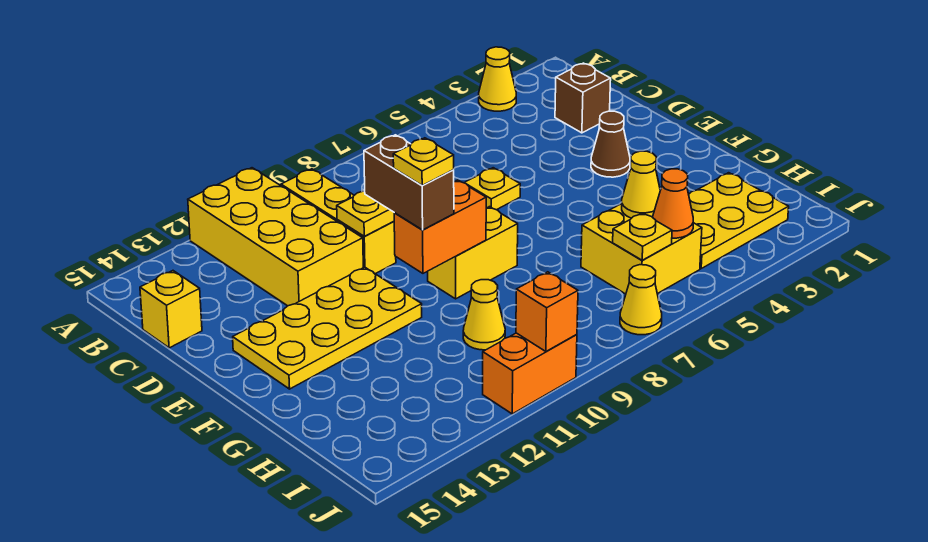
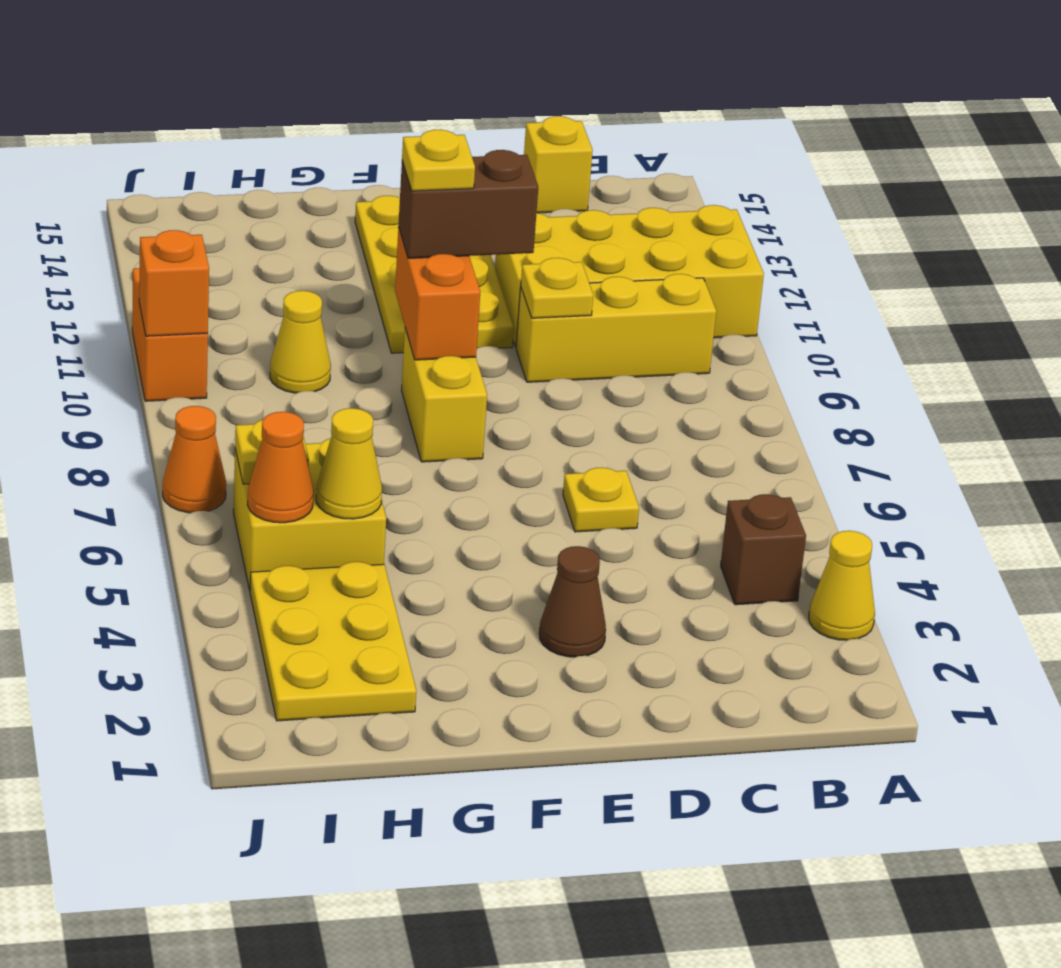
brown brick C2 level 1 -> brown brick B4 level 1
yellow cone J7 level 1 -> orange cone J7 level 1

